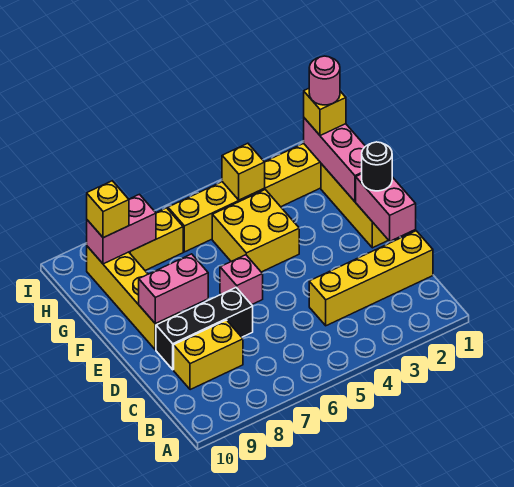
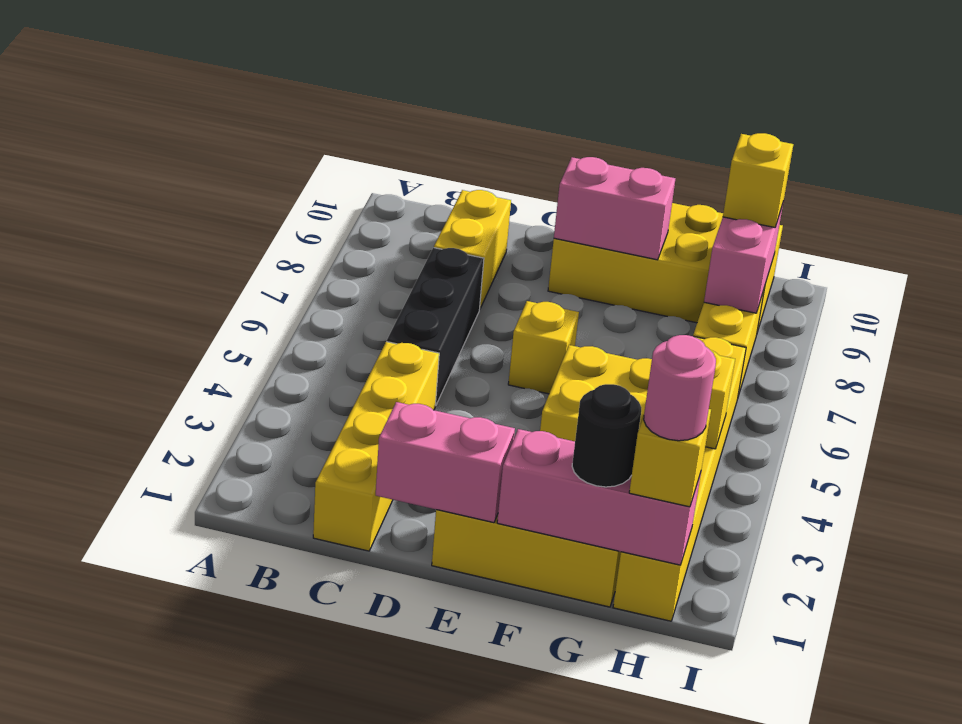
black brick D7:D9 level 1 -> black brick C5:C7 level 1
black round brick E1 level 3 -> black round brick G1 level 3
pink brick E6 level 1 -> yellow brick E6 level 1
pink brick E8:E9 level 2 -> pink brick E9:F9 level 2
yellow brick E9:H9 level 1 -> yellow brick E9:H10 level 1

